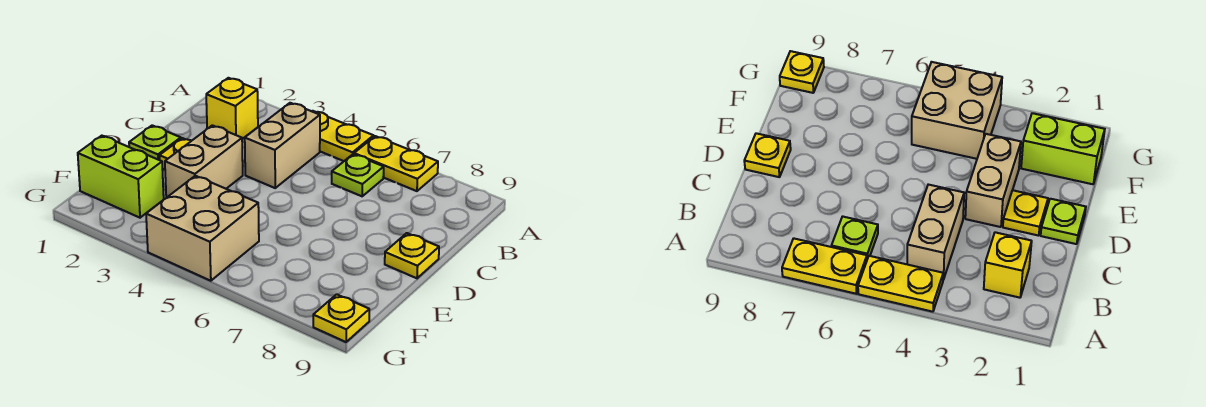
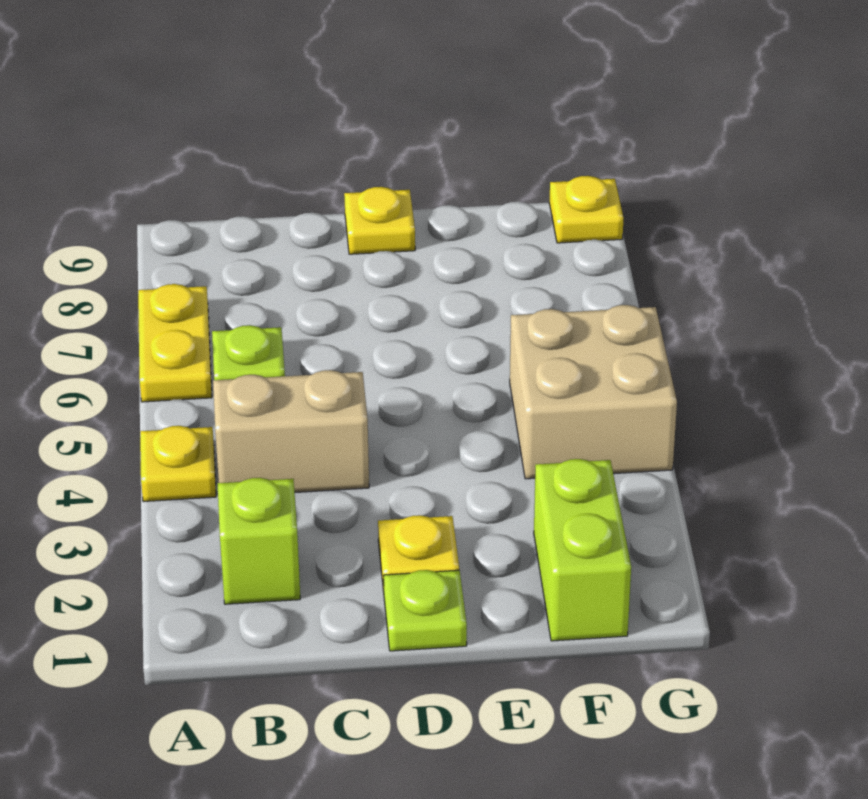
yellow plate A4:A5 level 1 -> yellow plate A4 level 1
yellow brick B2 level 1 -> lime brick B2 level 1
tan brick D3:E3 level 1 -> none

